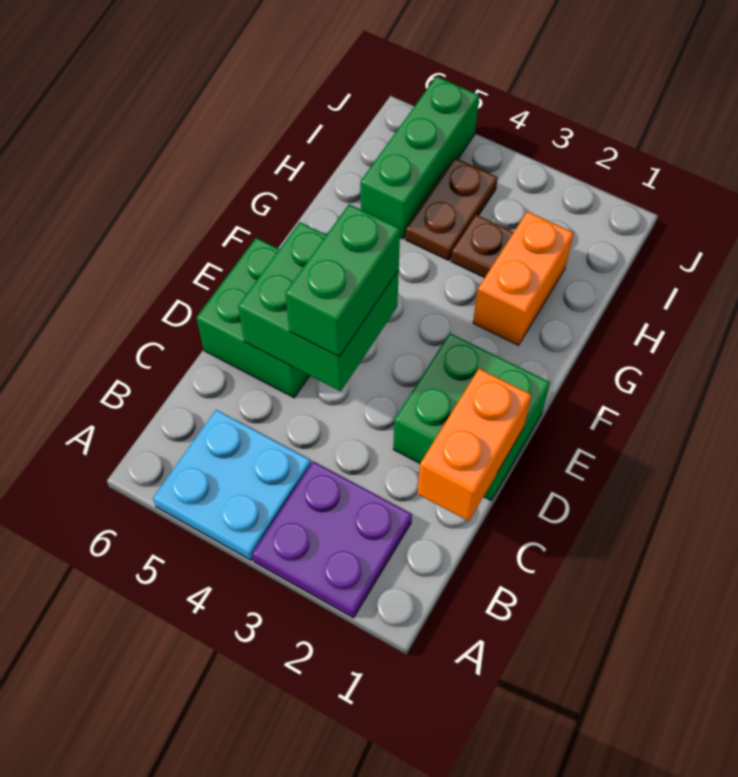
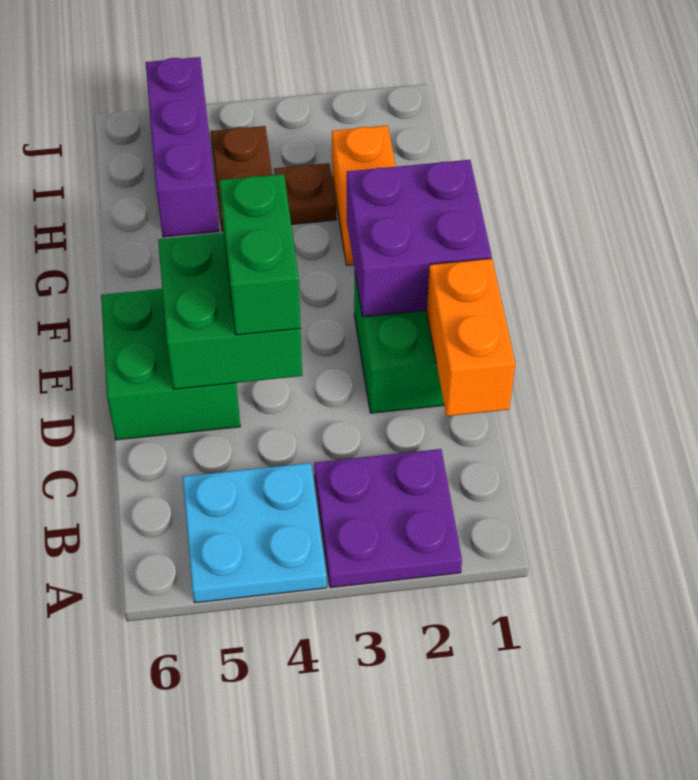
none -> purple brick E1:F2 level 2
green brick H5:J5 level 1 -> purple brick H5:J5 level 1

